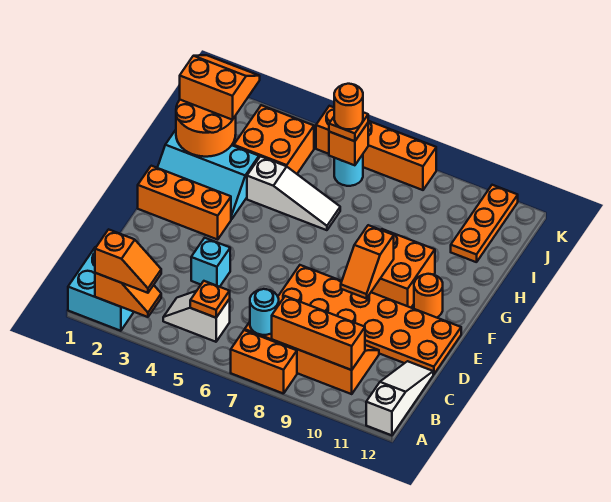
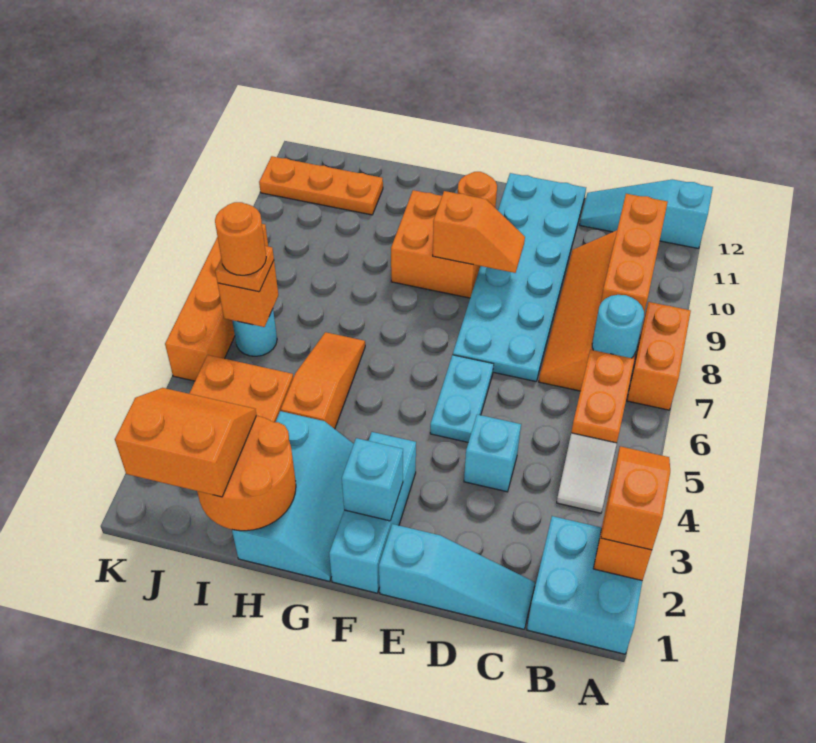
white slope A12:C12 level 1 top A -> cyan slope A12:C12 level 1 top A
orange plate B5 level 2 -> orange plate B5:B6 level 2
none -> cyan slope C1:E1 level 1 top E
orange plate D7:E12 level 1 -> cyan plate D7:E12 level 1
none -> cyan plate E5:E6 level 1
orange brick F1:F3 level 1 -> cyan brick F1:F3 level 1
none -> cyan brick F2 level 2
white slope H4:H6 level 1 top 4 -> orange slope H4:H6 level 1 top 4
orange slope I1:J2 level 3 top I -> orange slope I1:J2 level 3 top 1

